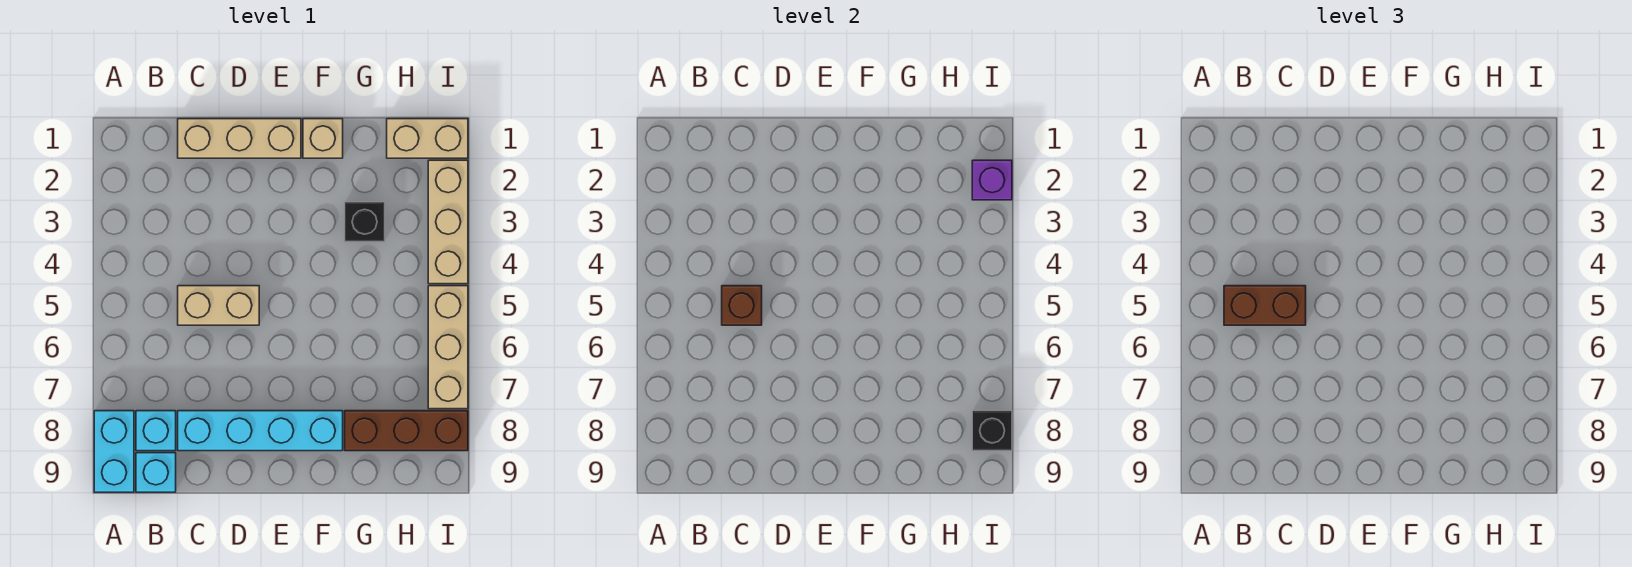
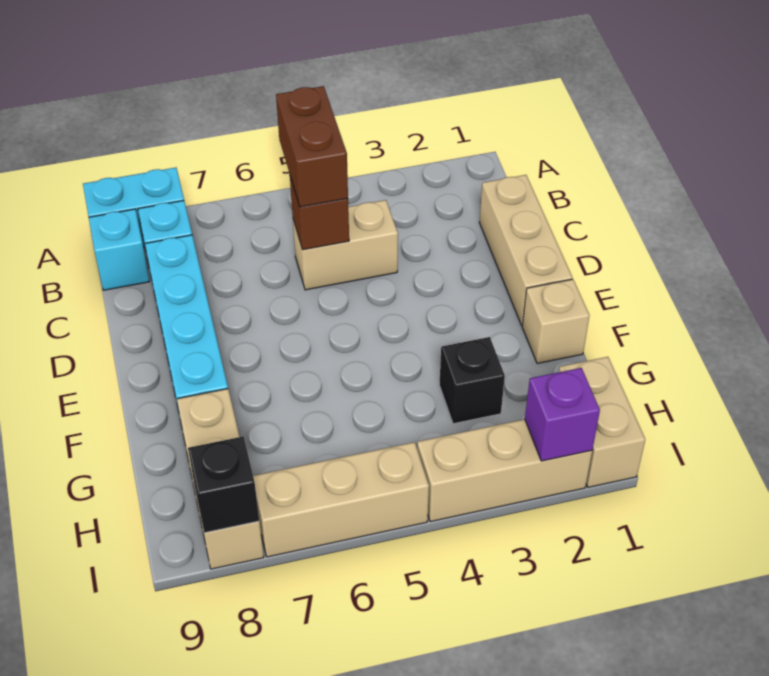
tan brick C5:D5 level 1 -> tan brick C4:C5 level 1
brown brick G8:I8 level 1 -> tan brick G8:I8 level 1

